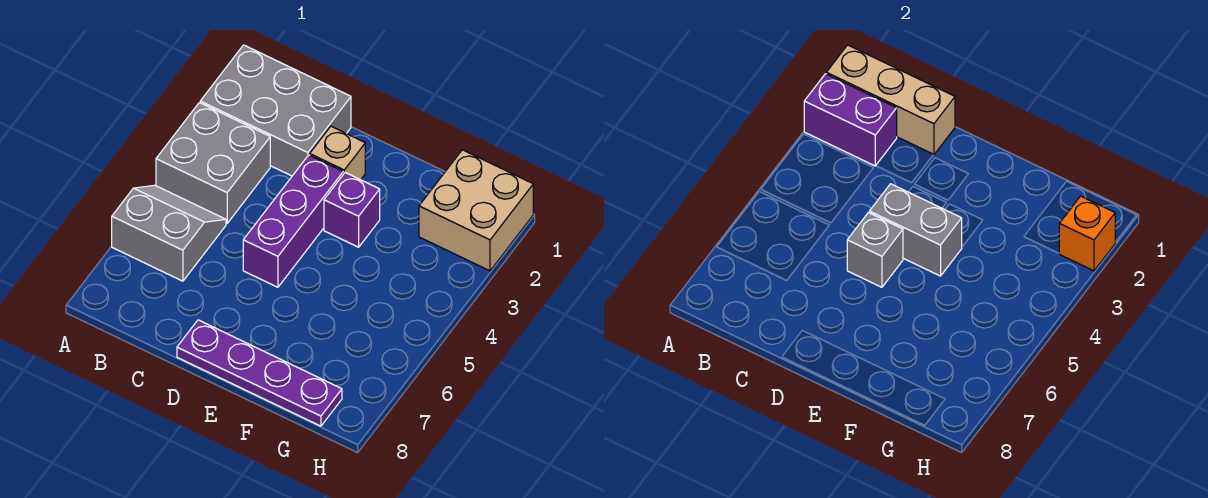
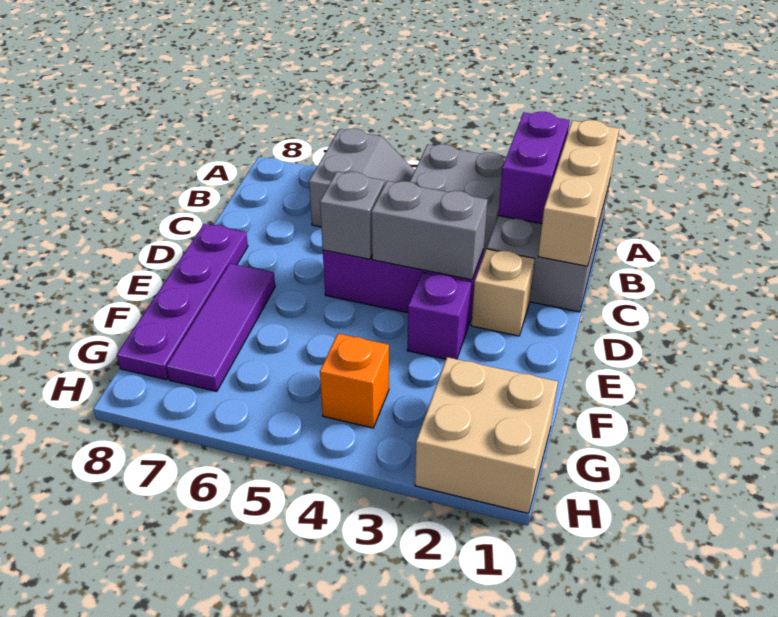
grey brick D4:E4 level 2 -> grey brick D3:D4 level 2
none -> purple tile E7:G7 level 1
orange brick H2 level 2 -> orange brick G4 level 1

